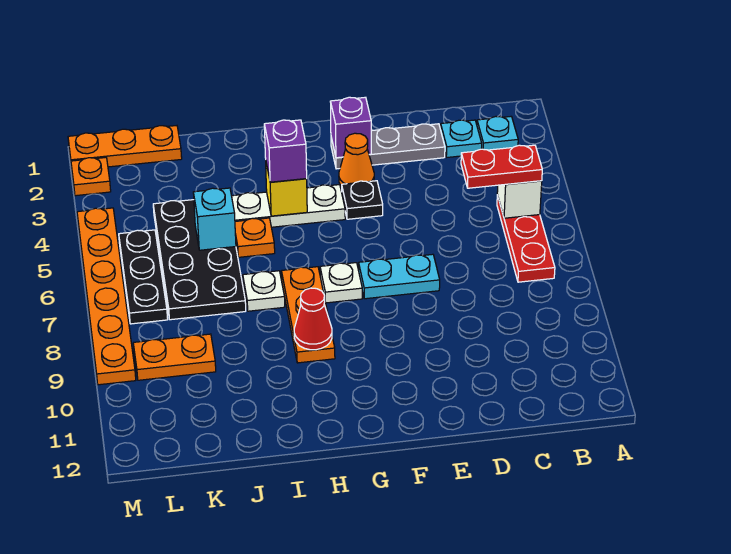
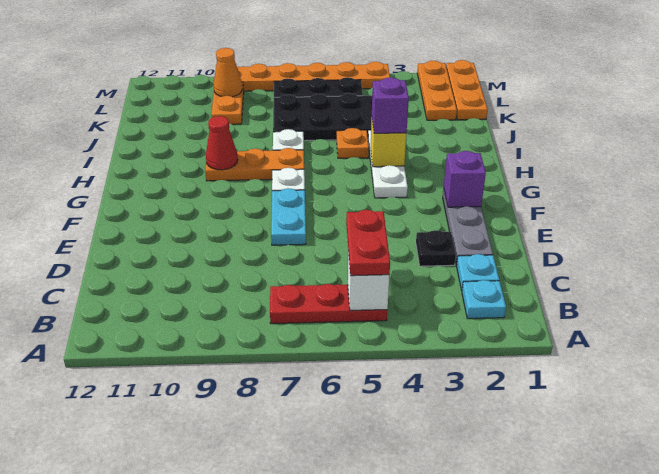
orange cone F3 level 1 -> orange cone L9 level 2
black plate F4 level 1 -> black plate D3 level 1
cyan brick J5 level 2 -> none
orange plate M2 level 1 -> orange plate K2:M2 level 1

